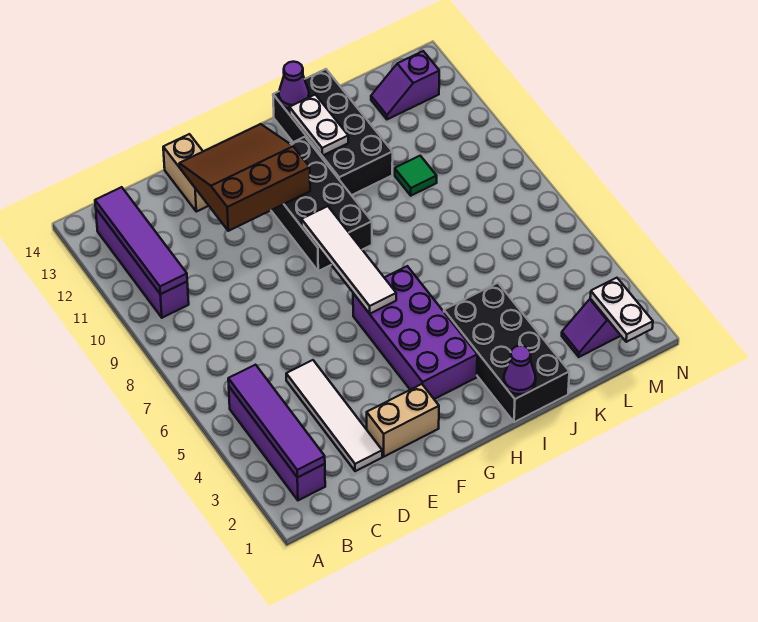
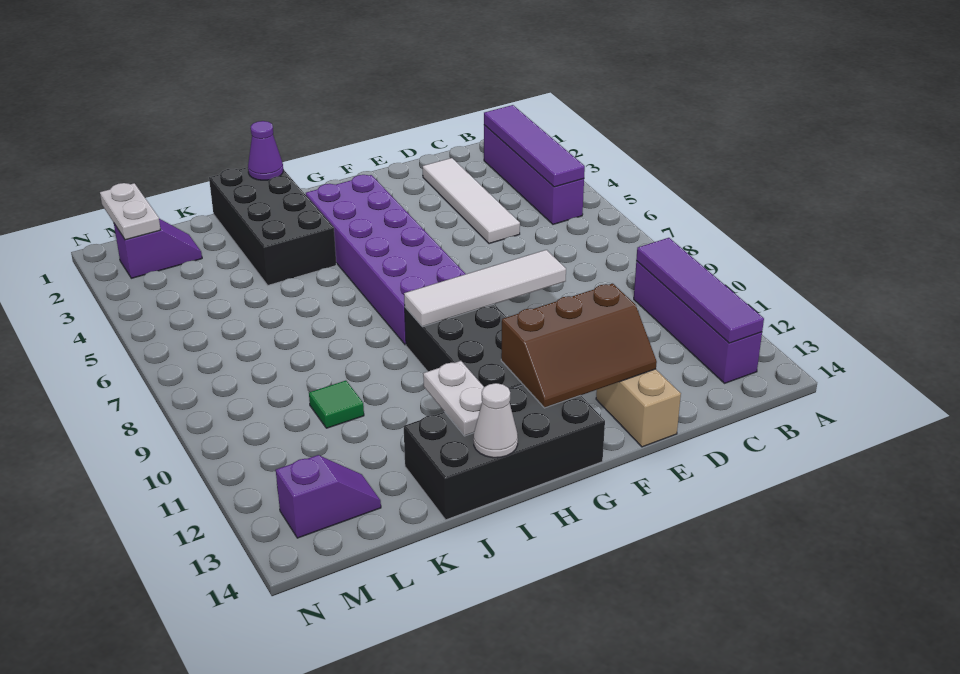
tan brick E2:F2 level 1 -> none
brown slope E11:G13 level 2 top 11 -> brown slope E12:G13 level 2 top 12
purple brick G3:H6 level 1 -> purple brick G3:H8 level 1
white tile G6:G9 level 2 -> white tile E9:H9 level 2
black brick I11:J14 level 1 -> black brick G13:J14 level 1
purple cone I14 level 2 -> white cone I14 level 2

